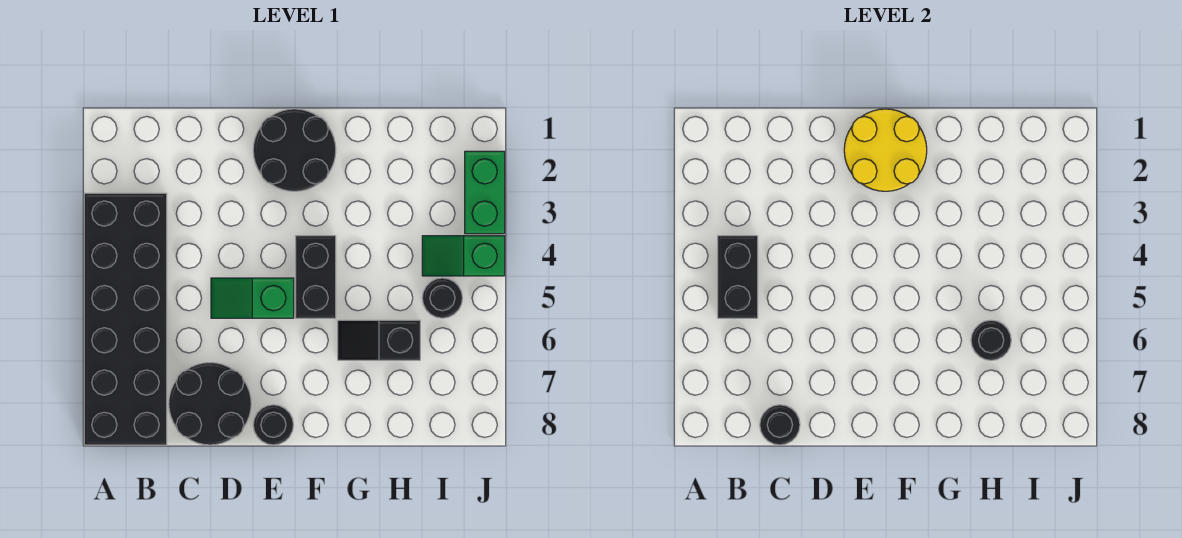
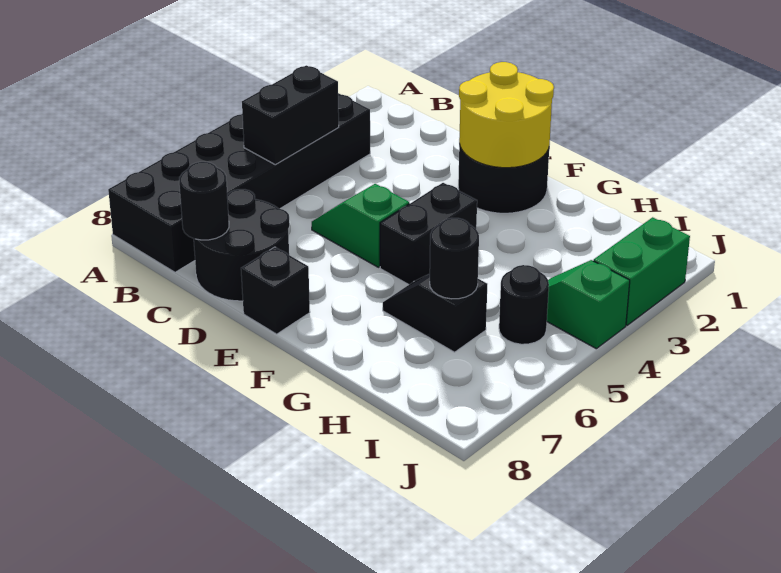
black round brick E8 level 1 -> black brick E8 level 1

